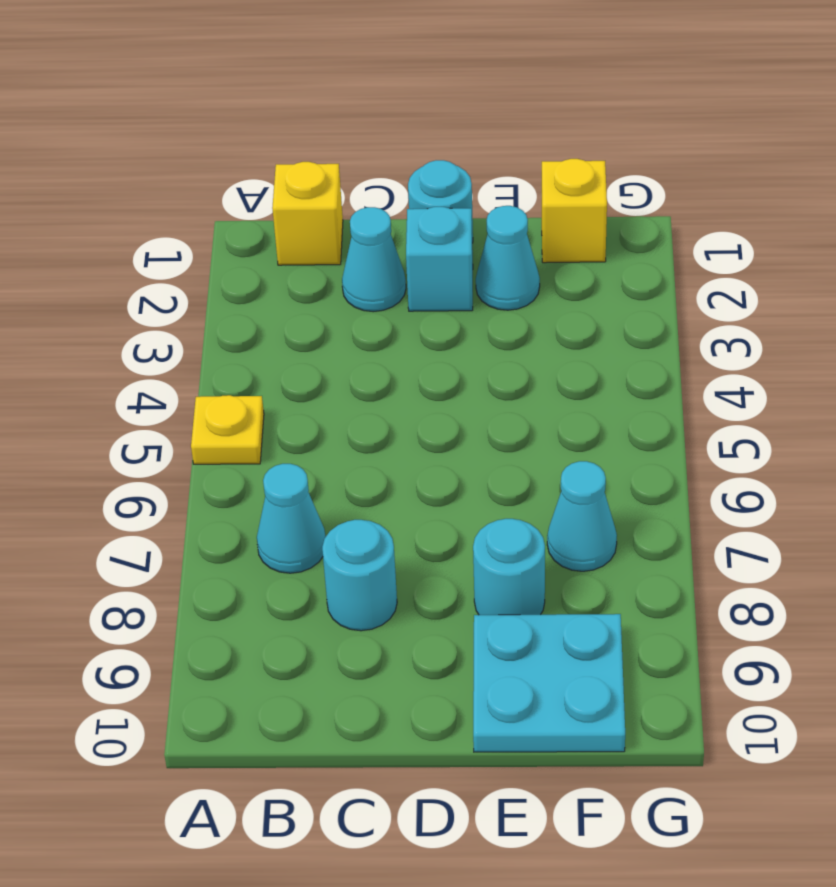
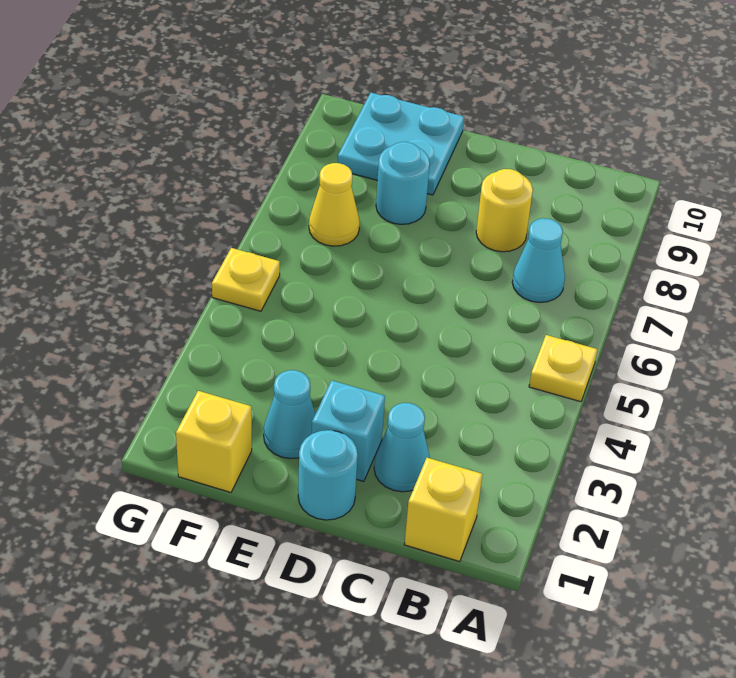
cyan round brick C8 level 1 -> yellow round brick C8 level 1
cyan cone F7 level 1 -> yellow cone F7 level 1
none -> yellow plate G5 level 1

